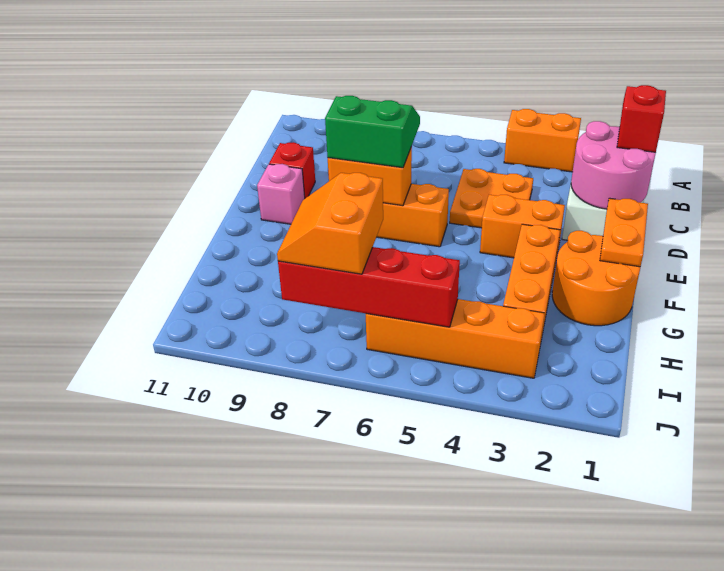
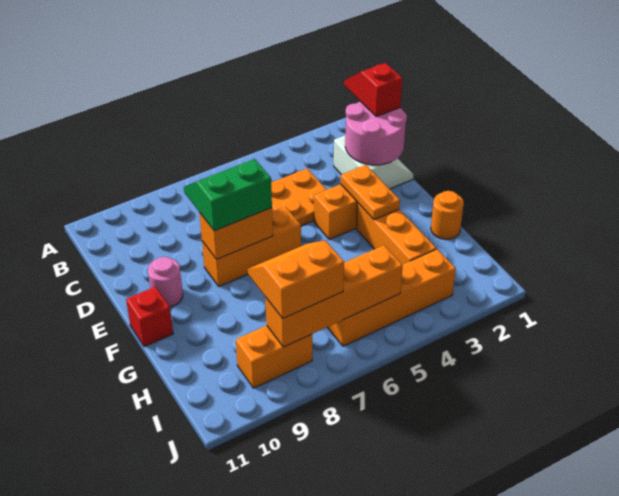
orange brick A3:A4 level 1 -> orange brick I8:I9 level 1
red brick D10 level 1 -> red brick F11 level 1
orange plate E1:F1 level 2 -> orange plate E3:F3 level 2
pink brick E10 level 1 -> pink round brick E10 level 1
orange round brick F1:G2 level 1 -> orange round brick G1 level 1
orange slope H7:I8 level 3 top 7 -> orange slope H7:I8 level 3 top I
red brick I5:I8 level 2 -> orange brick I5:I8 level 2

